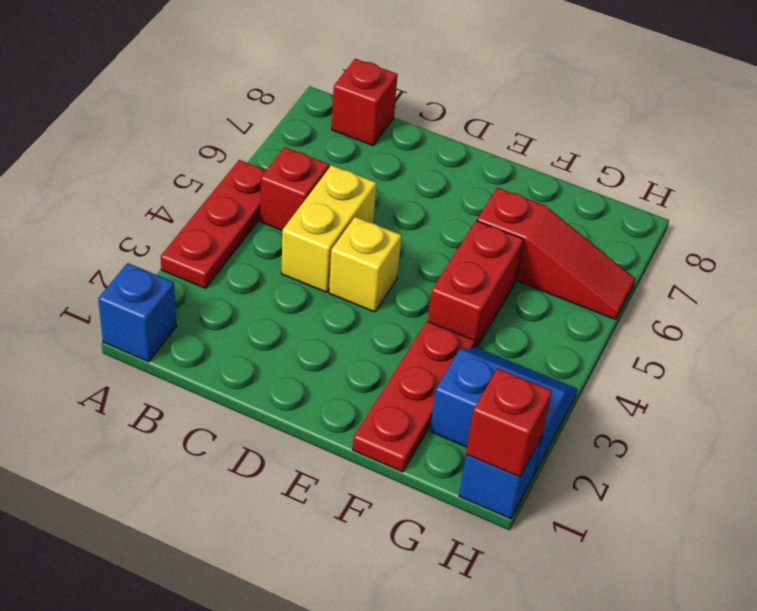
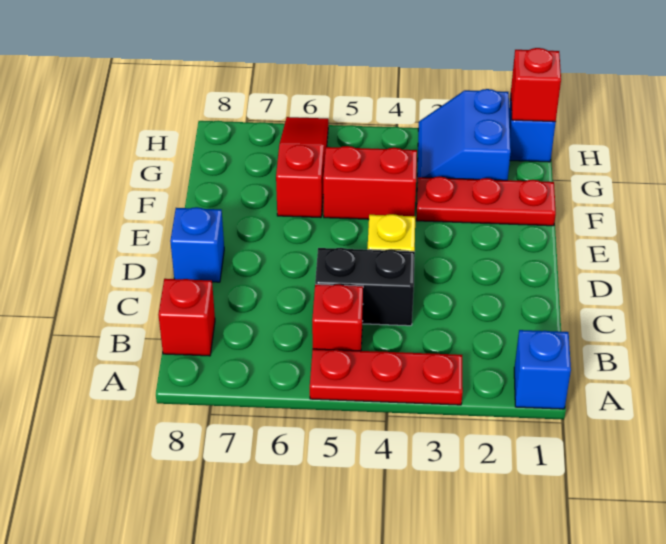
yellow brick C4:C5 level 1 -> black brick C4:C5 level 1
none -> blue brick D8 level 1

